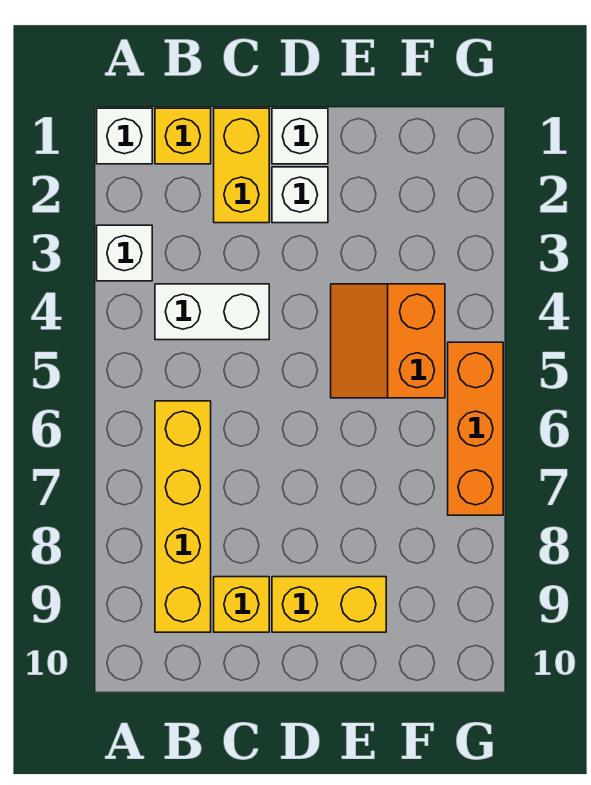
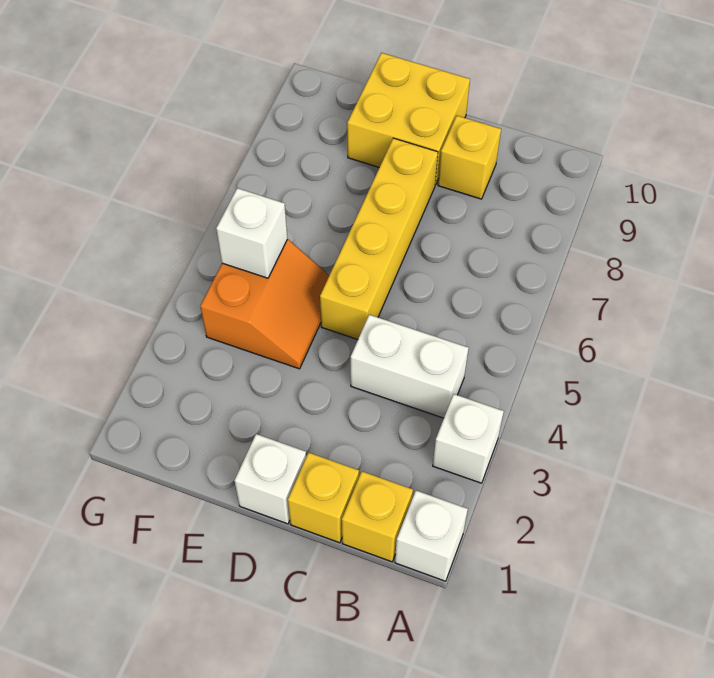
yellow brick B6:B9 level 1 -> yellow brick D5:D8 level 1
yellow brick C1:C2 level 1 -> yellow brick C1 level 1
white brick D2 level 1 -> white brick F5 level 2
yellow brick D9:E9 level 1 -> yellow brick D9:E10 level 1
orange brick G5:G7 level 1 -> none

